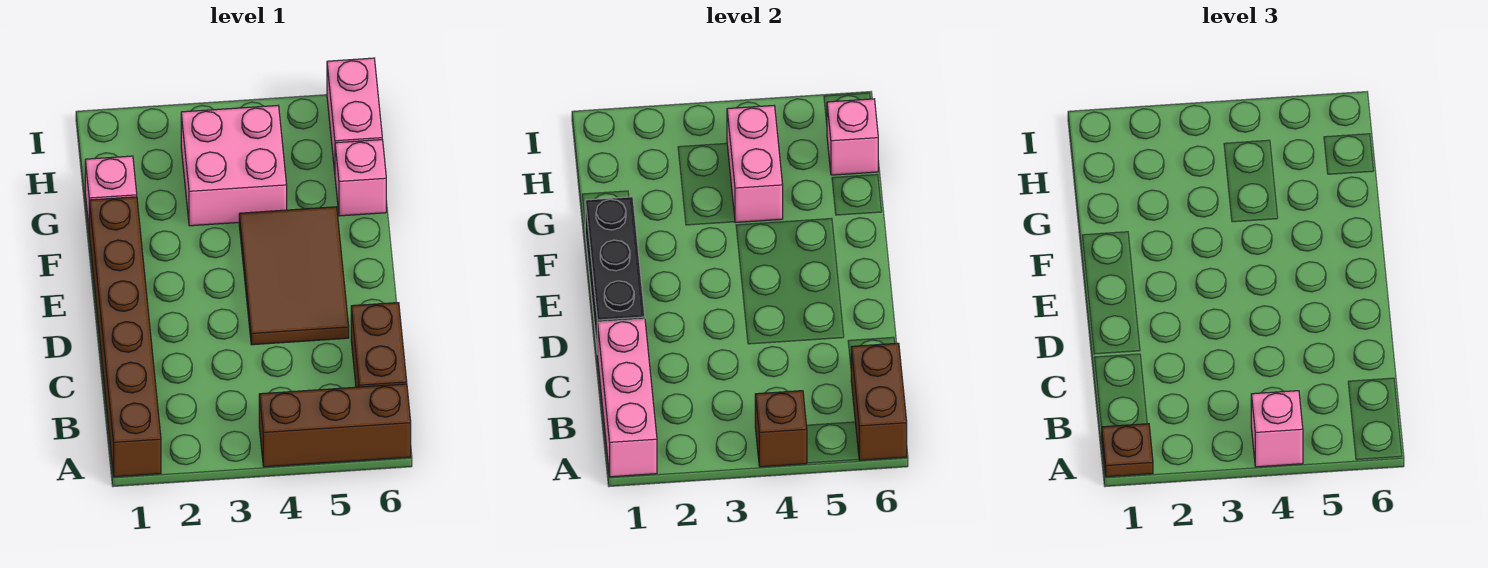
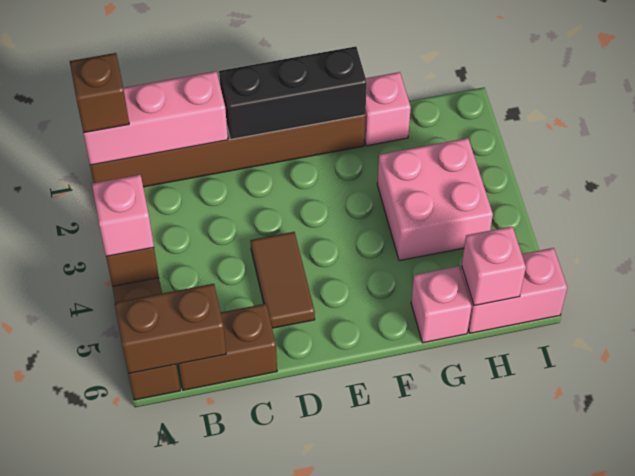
brown plate A1 level 3 -> brown brick A1 level 3
brown tile D4:F5 level 1 -> brown tile D4:D5 level 1
pink brick G4:H4 level 2 -> none

